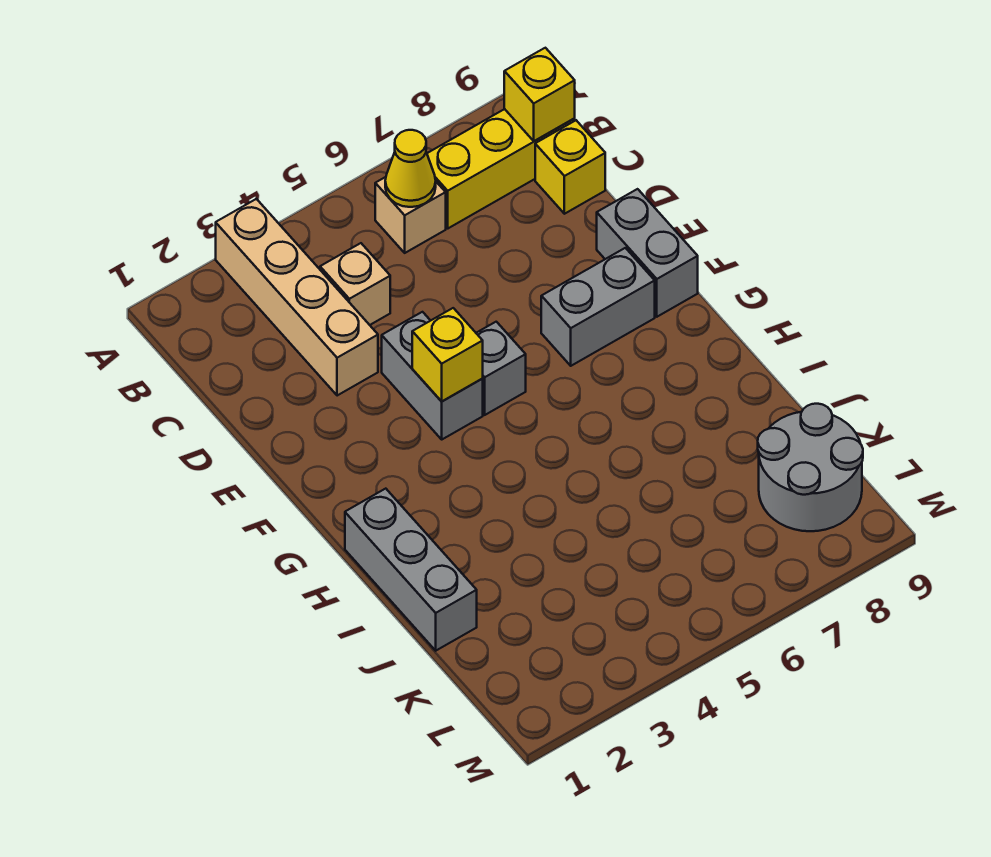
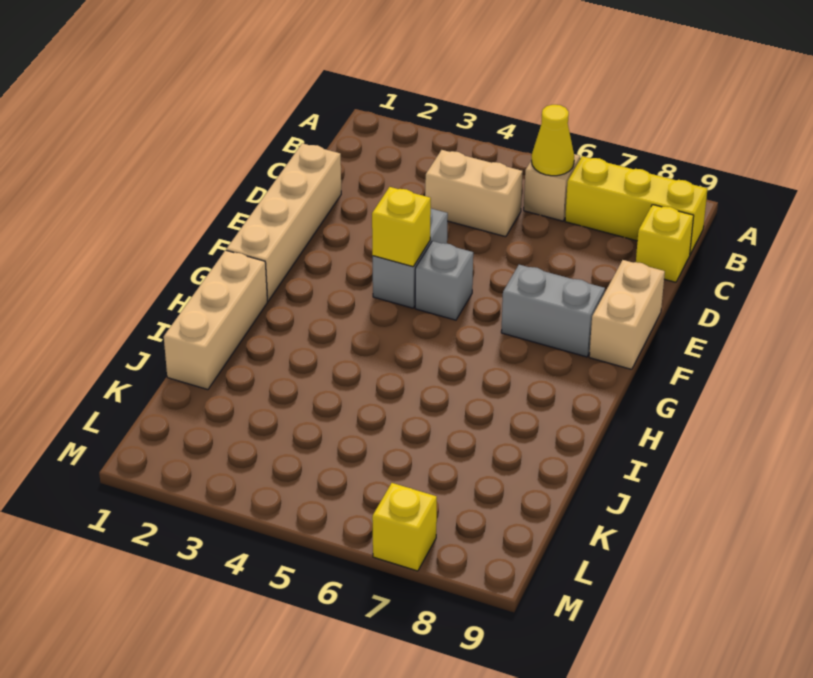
tan brick A3:D3 level 1 -> tan brick D1:G1 level 1
yellow brick B9 level 2 -> yellow brick M7 level 1
tan brick C4 level 1 -> tan brick C4:C5 level 1
grey brick E9:F9 level 1 -> tan brick E9:F9 level 1
grey brick H1:J1 level 1 -> tan brick H1:J1 level 1
grey round brick K8:L9 level 1 -> none

